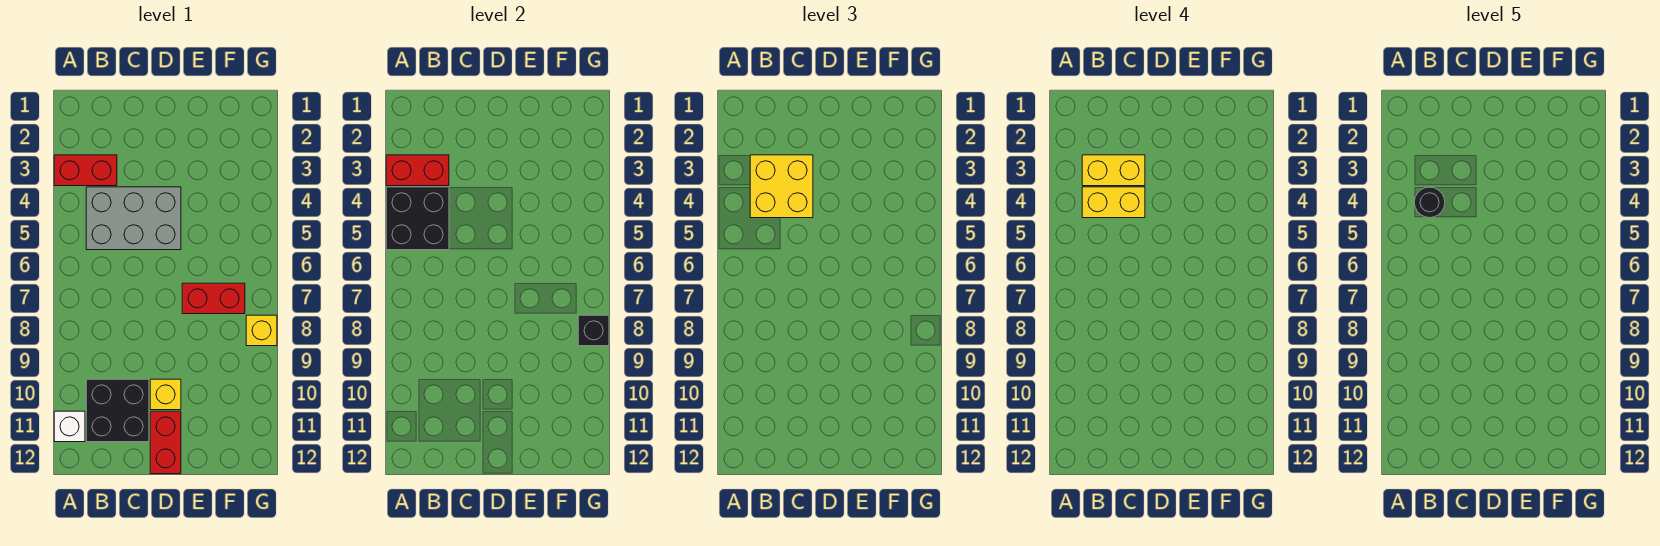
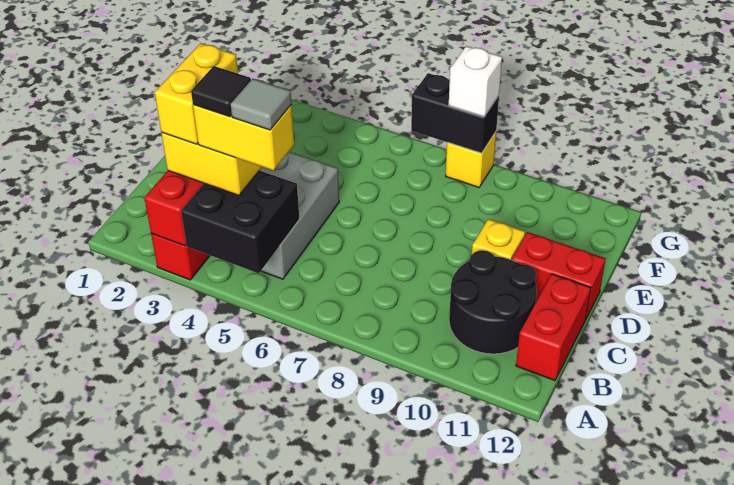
white brick A11 level 1 -> white brick G8 level 3
yellow brick B4:C4 level 4 -> yellow brick B4:B5 level 4
black round brick B4 level 5 -> black tile B4 level 5
none -> grey tile B5 level 5
black brick B10:C11 level 1 -> black round brick B10:C11 level 1
red brick E7:F7 level 1 -> red brick B12:C12 level 1
black brick G8 level 2 -> black brick G7:G8 level 2

